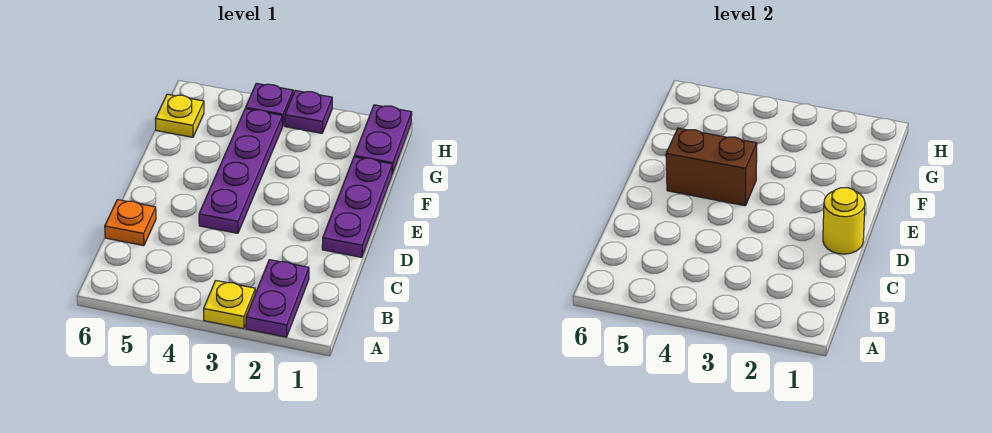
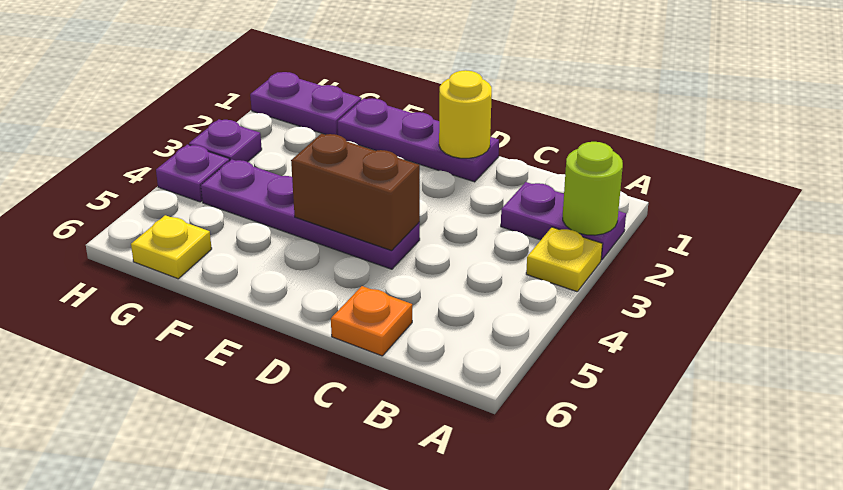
none -> lime round brick A2 level 2
brown brick E4:E5 level 2 -> brown brick D4:E4 level 2

